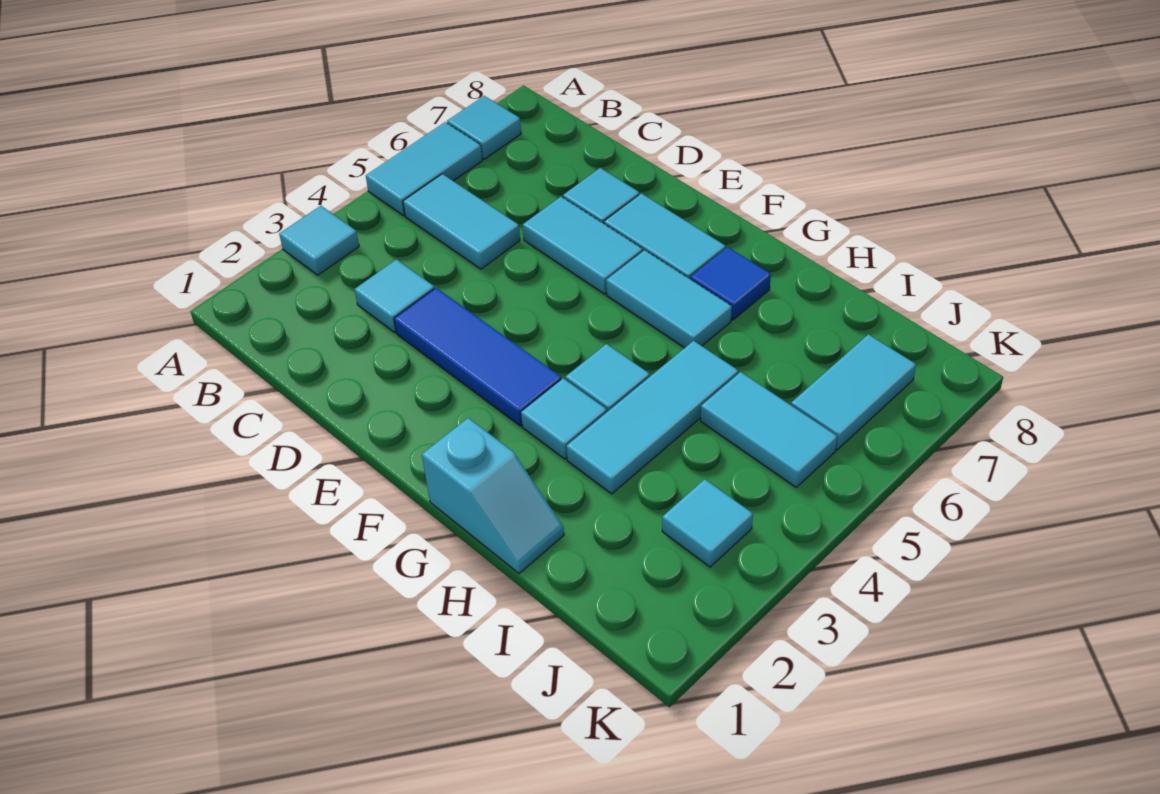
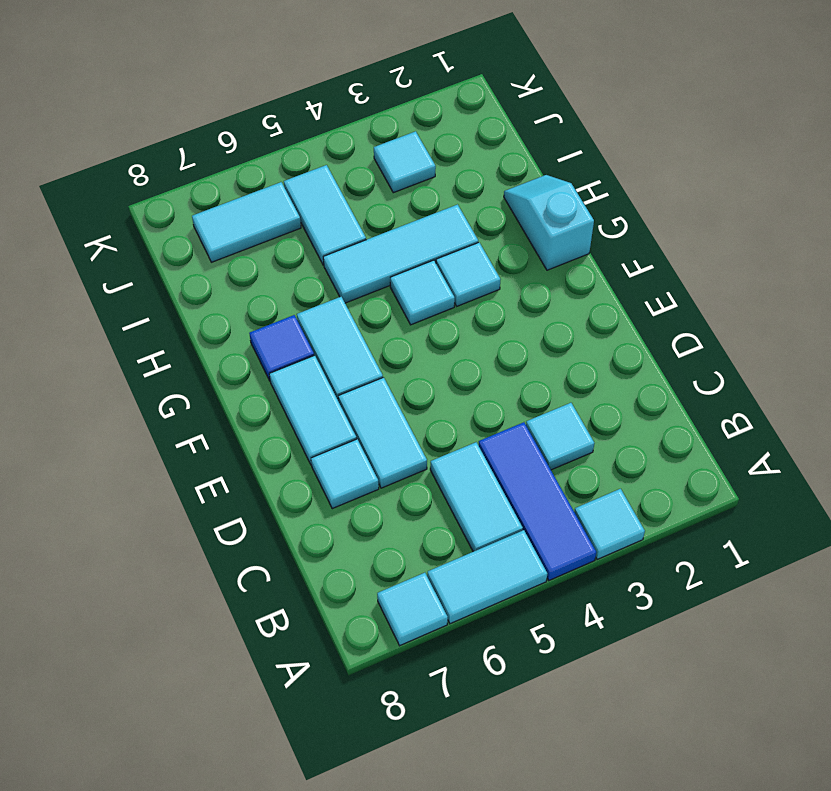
blue tile D3:F3 level 1 -> blue tile A4:C4 level 1

